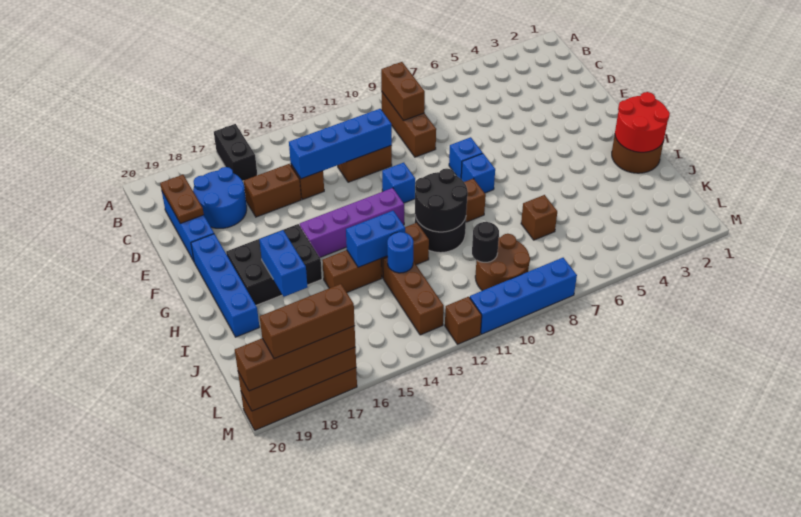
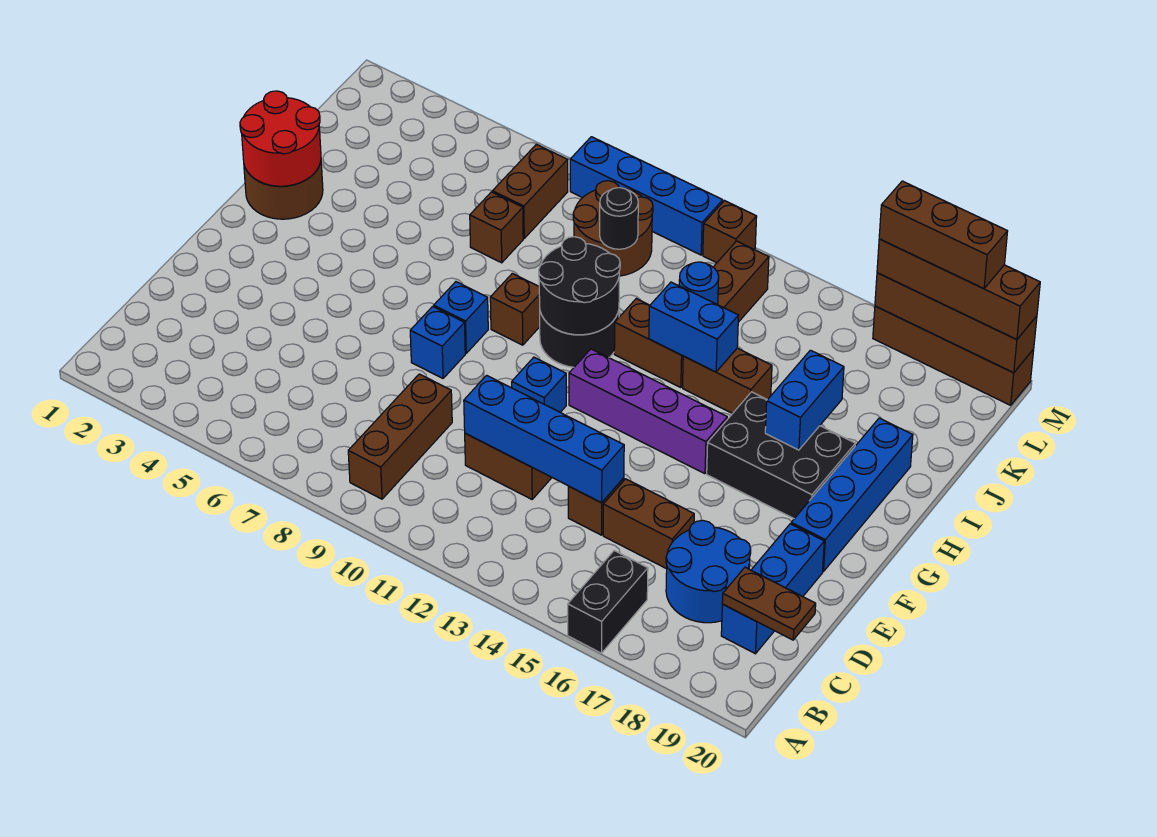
brown brick B9:C9 level 2 -> brown brick K7:L7 level 1
brown plate C19:D19 level 2 -> brown plate C19:C20 level 2

